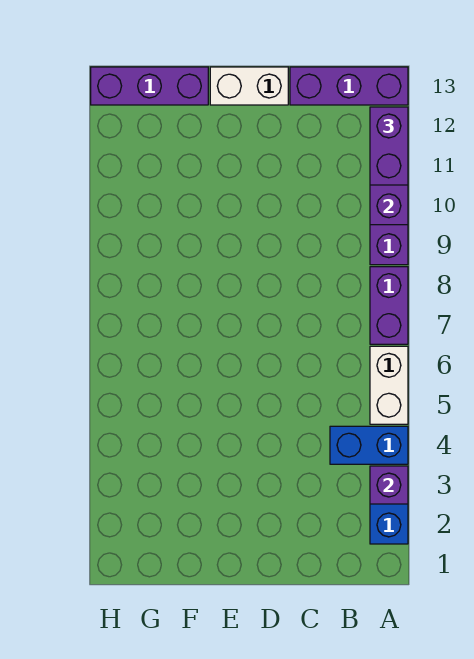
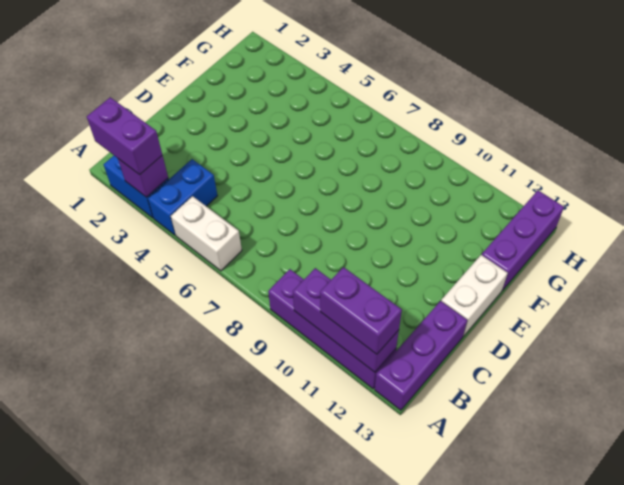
purple brick A7:A8 level 1 -> purple brick A2:A3 level 3

